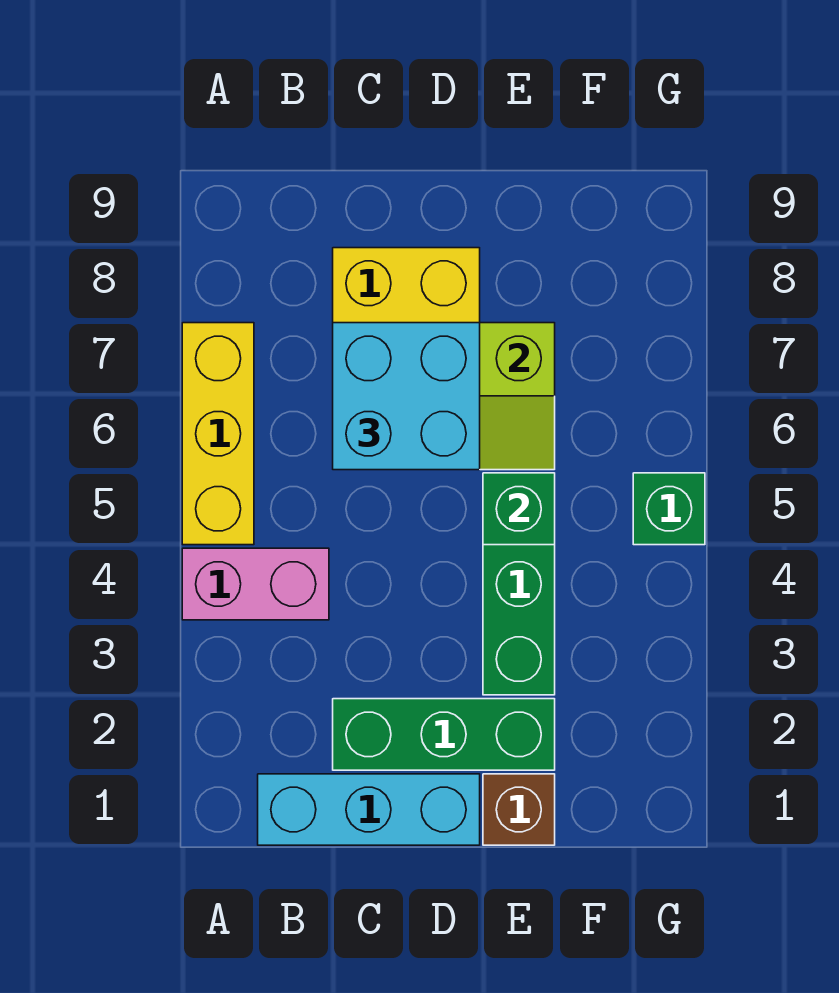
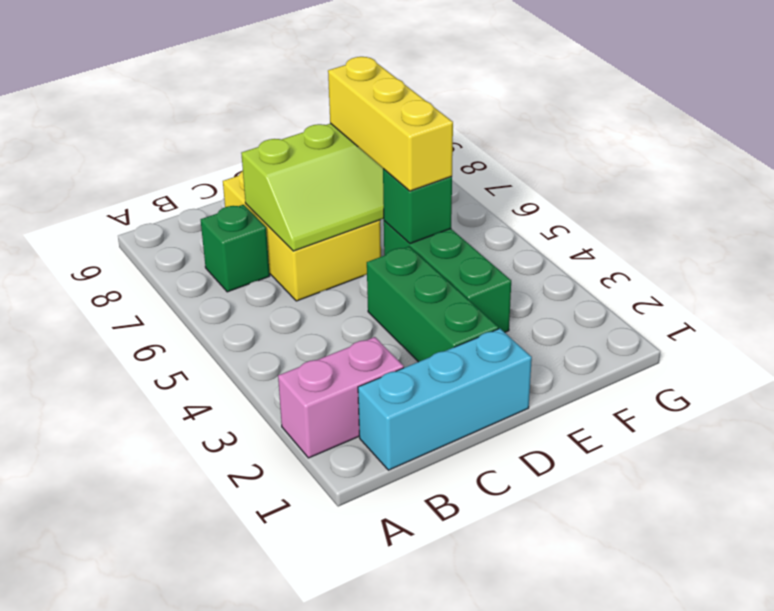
pink brick A4:B4 level 1 -> pink brick A2:B2 level 1
yellow brick A5:A7 level 1 -> yellow brick E5:E7 level 3
green brick C2:E2 level 1 -> green brick D2:D4 level 1
cyan brick C6:D7 level 3 -> none
brown brick E1 level 1 -> none
green brick G5 level 1 -> green brick B7 level 1

